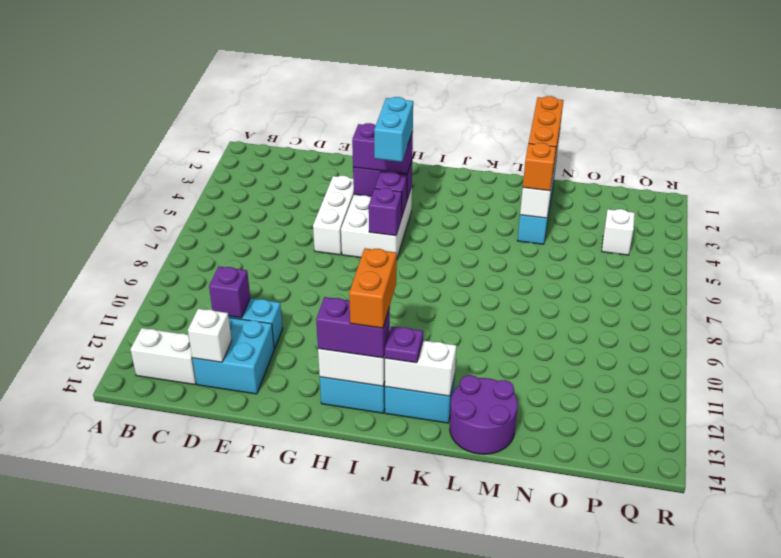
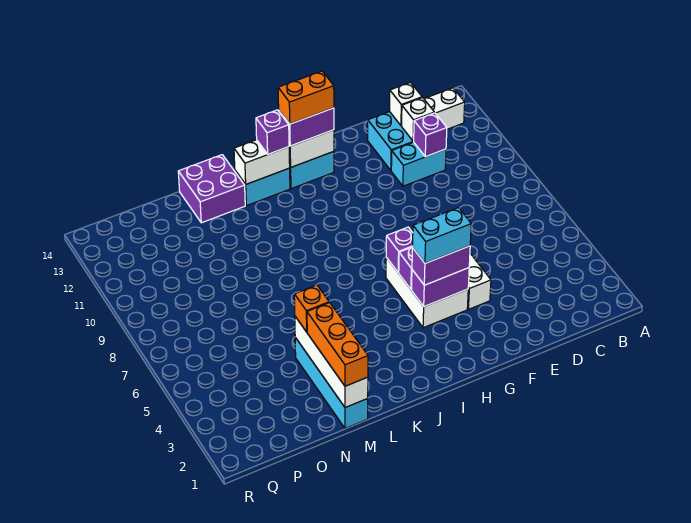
cyan brick H4:H5 level 4 -> cyan brick G4:H4 level 4
orange brick I12:I13 level 4 -> orange brick H13:I13 level 4
purple plate J13 level 3 -> purple brick J13 level 3
purple round brick L13:M14 level 1 -> purple brick L13:M14 level 1
white brick P4 level 1 -> white brick D12 level 2

